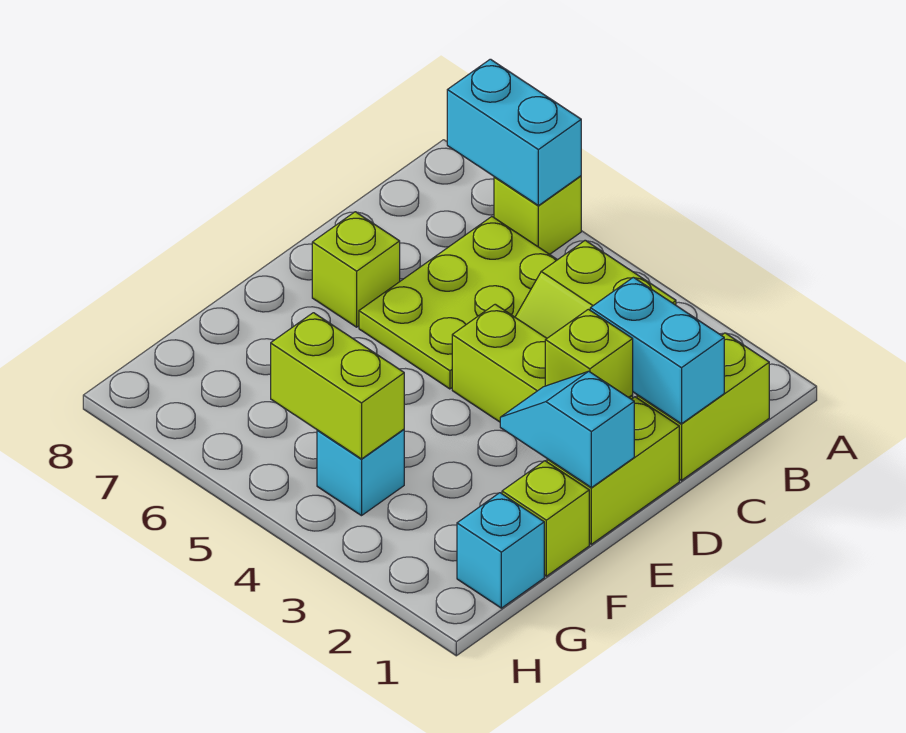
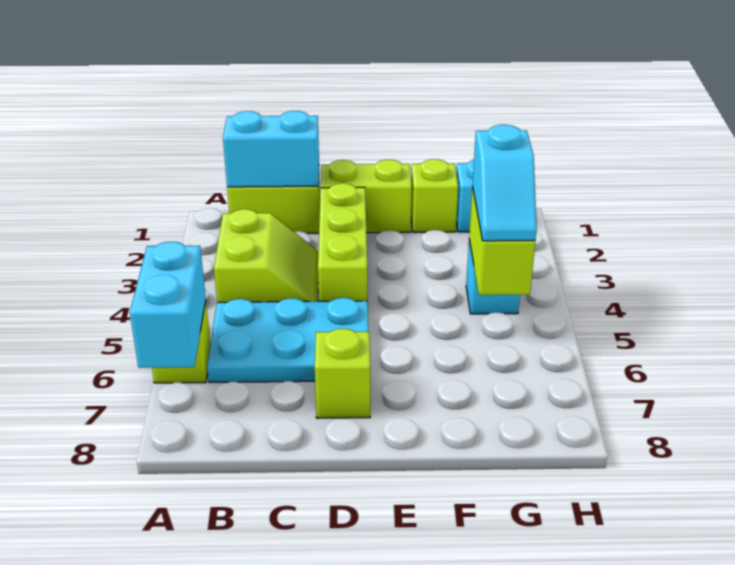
lime plate B5:D6 level 1 -> cyan plate B5:D6 level 1
cyan brick C1:C2 level 2 -> cyan brick B1:C1 level 2
lime brick D2 level 2 -> none
cyan slope E1:E2 level 2 top 1 -> cyan slope G4:G5 level 3 top 4

